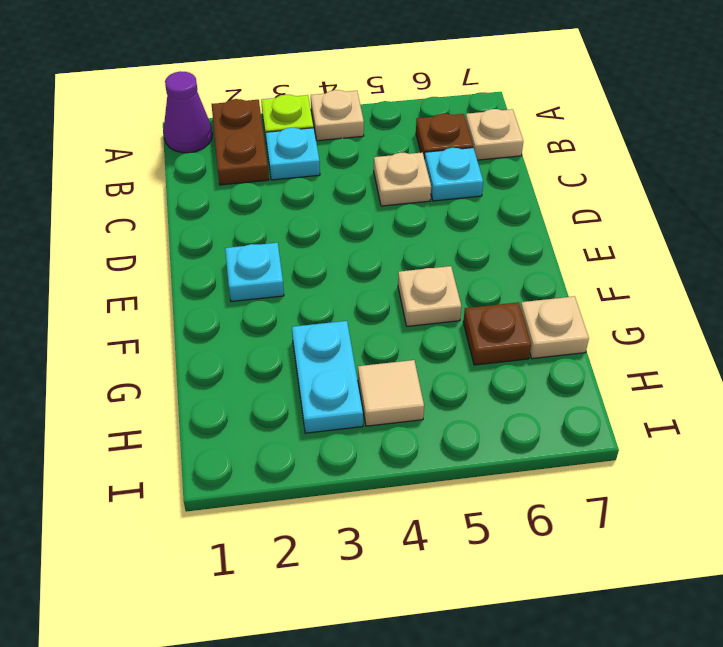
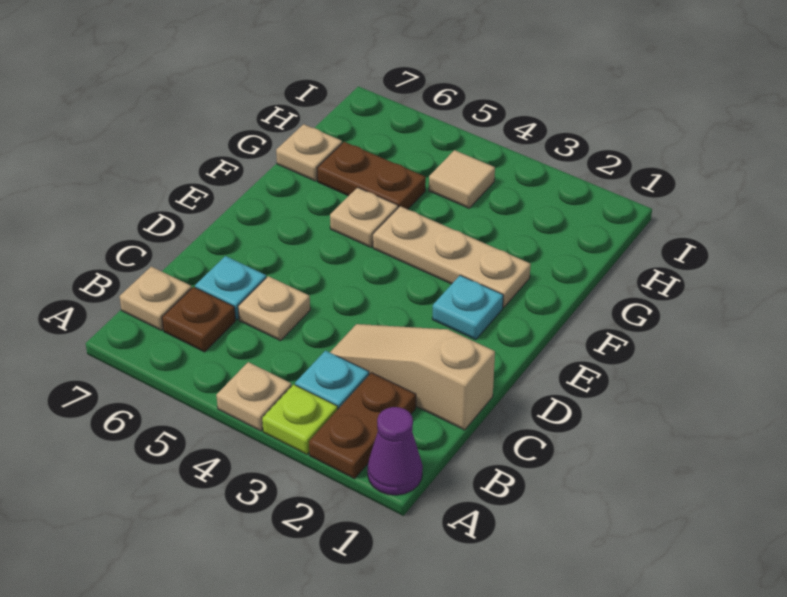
none -> tan slope C1:C3 level 1 top 1
none -> tan plate F2:F4 level 1
cyan plate G3:H3 level 1 -> none
brown plate G6 level 1 -> brown plate G5:G6 level 1

